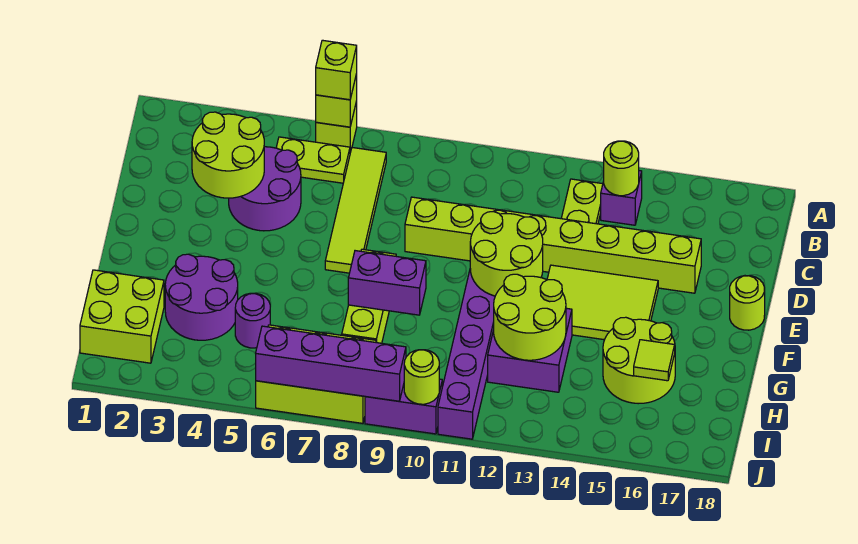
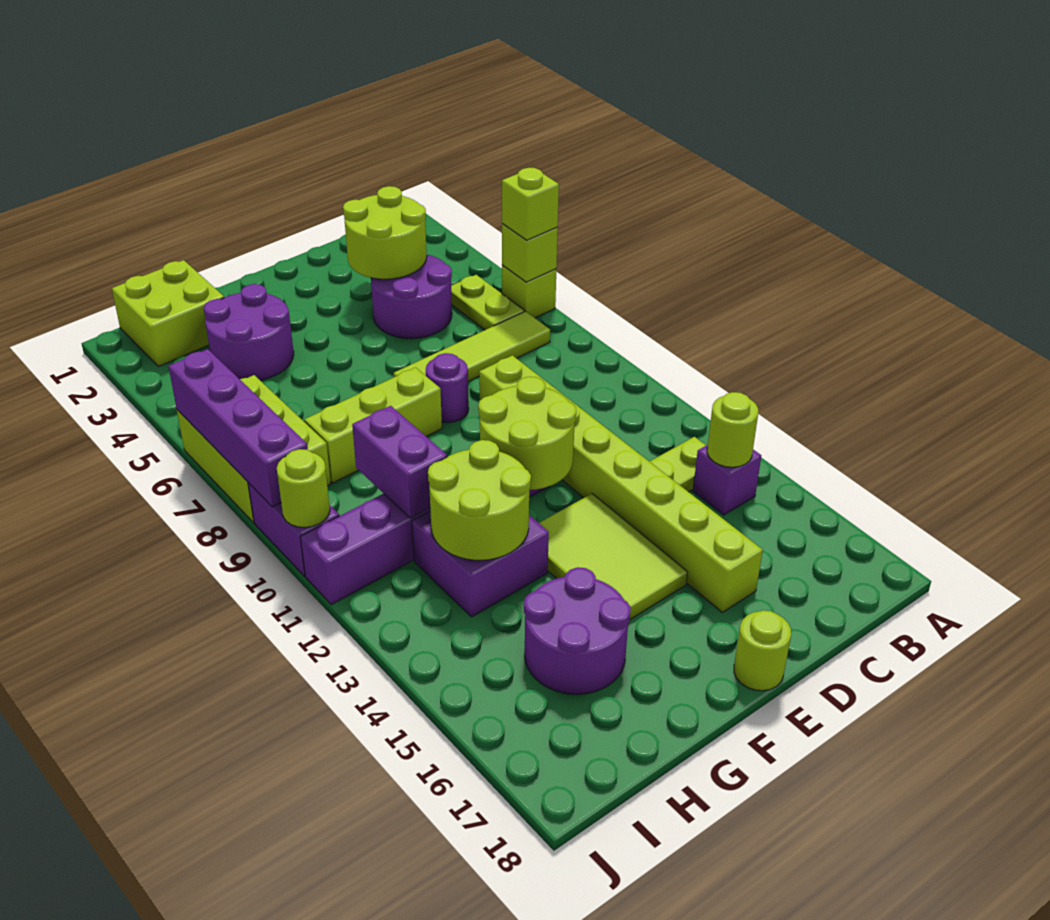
purple brick G8:G9 level 2 -> purple brick H10:H11 level 2
lime round brick G15:H16 level 1 -> purple round brick G15:H16 level 1
purple round brick H5 level 1 -> purple round brick E8 level 1
lime tile H16 level 2 -> none

